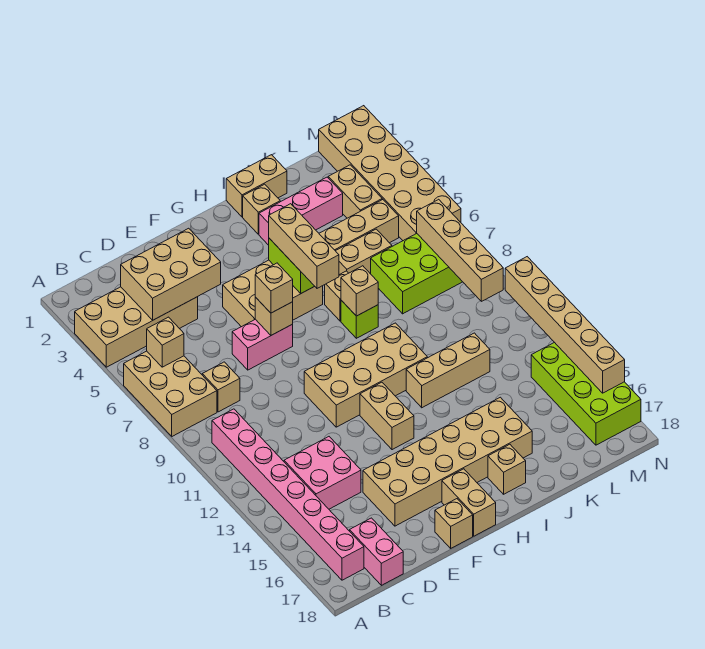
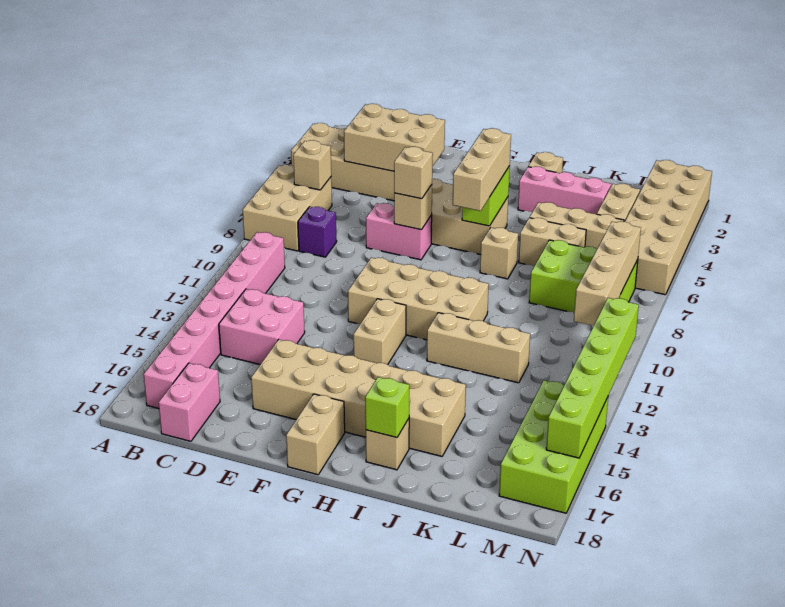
tan brick C8 level 1 -> purple brick C8 level 1
tan brick F18 level 1 -> none
tan brick I1:J1 level 1 -> none
lime brick I8 level 1 -> lime brick I17 level 2
tan brick I8 level 2 -> none
tan brick N11:N16 level 2 -> lime brick N11:N16 level 2

